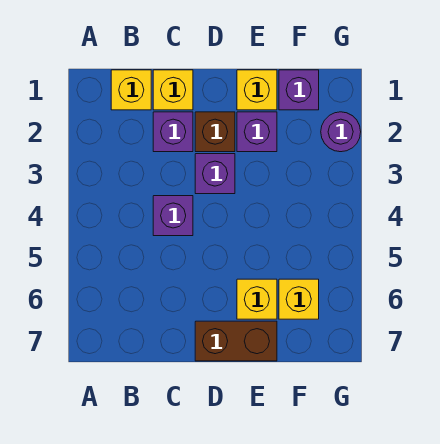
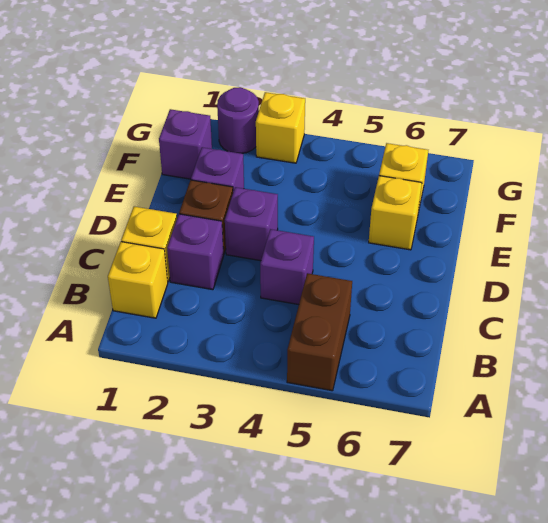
brown brick D7:E7 level 1 -> brown brick A5:B5 level 1
yellow brick E1 level 1 -> yellow brick G3 level 1

